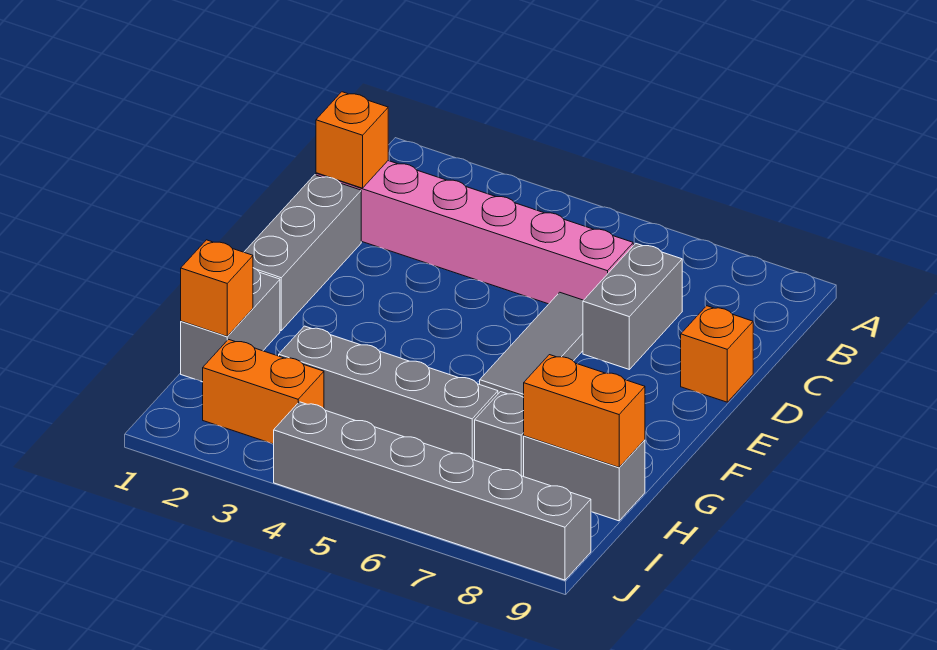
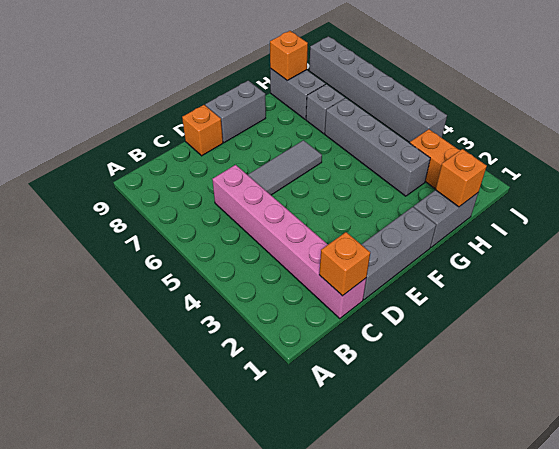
grey brick C7:D7 level 1 -> grey brick E9:F9 level 1
orange brick H8:H9 level 2 -> orange brick H9 level 2

